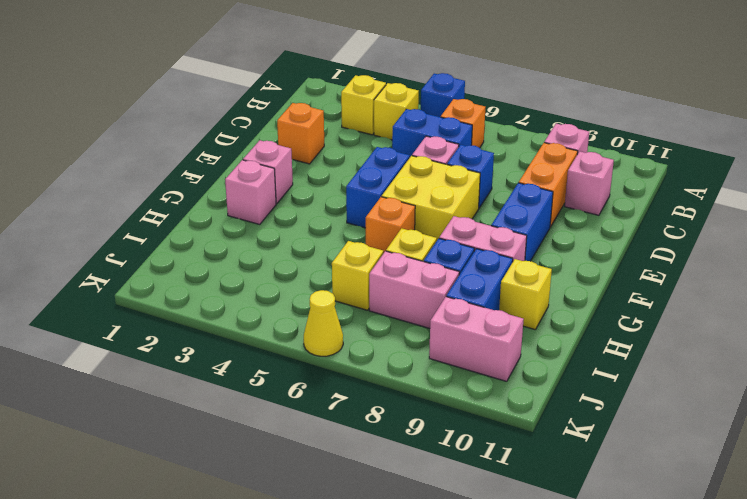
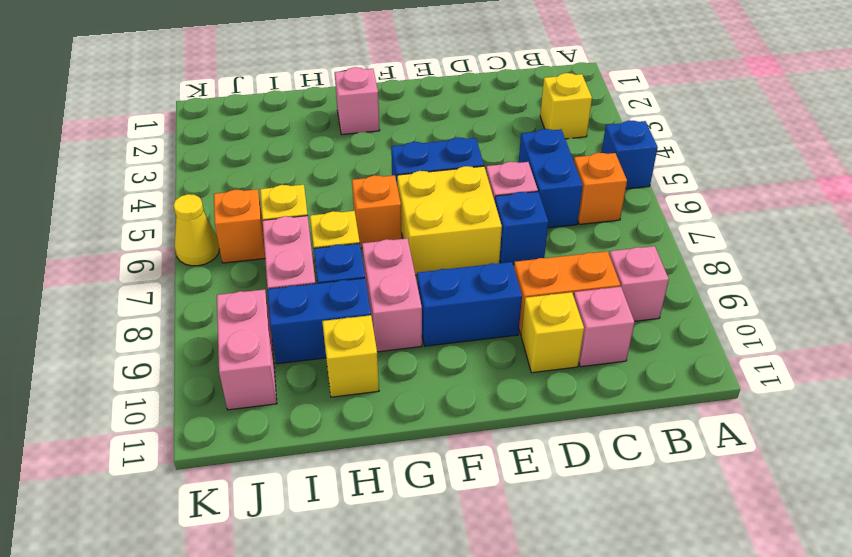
yellow brick B4 level 1 -> yellow brick D10 level 1
orange brick D2 level 1 -> orange brick J6 level 1
pink brick F2 level 1 -> none

